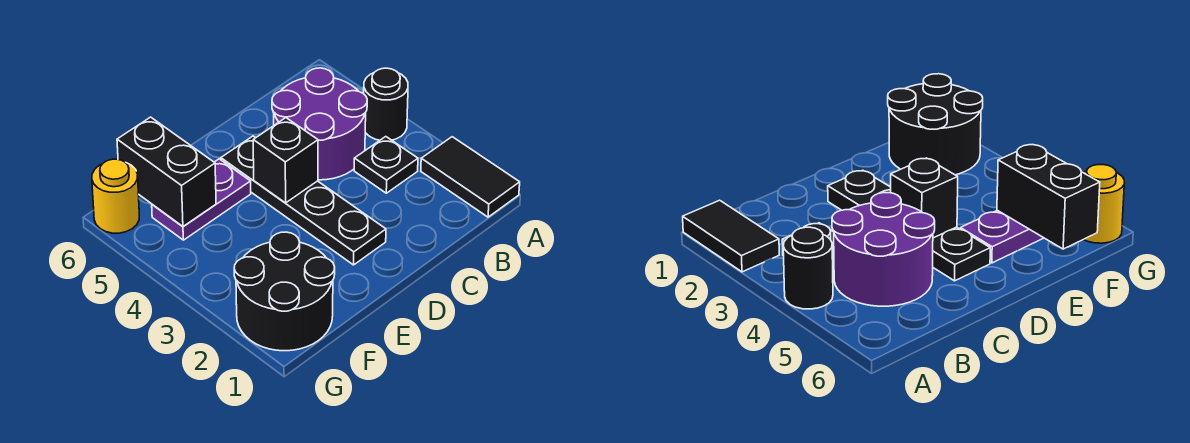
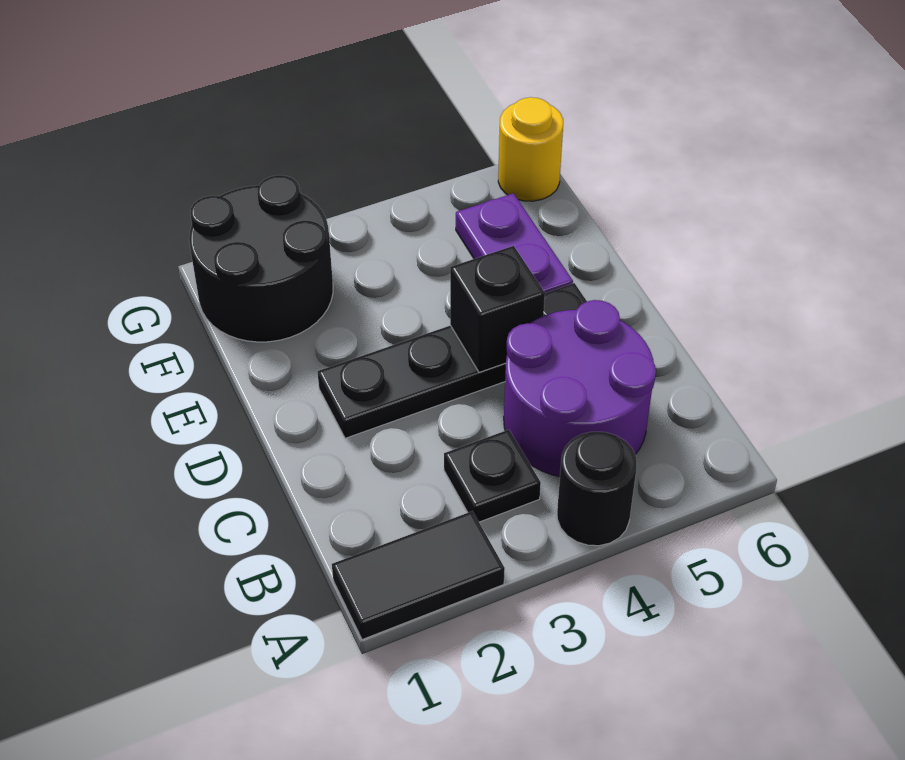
black brick F5:F6 level 2 -> none

